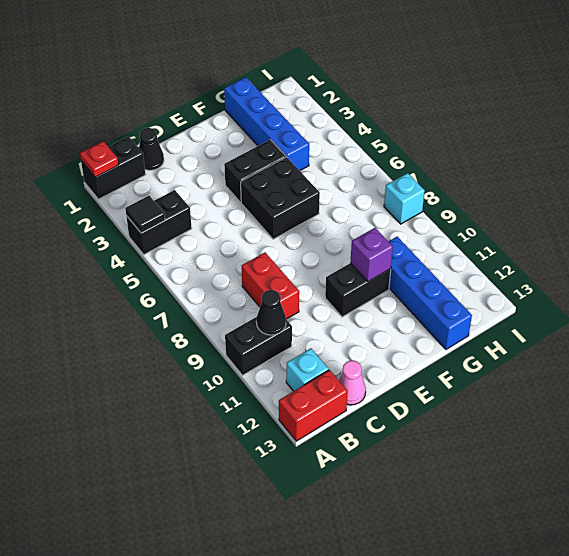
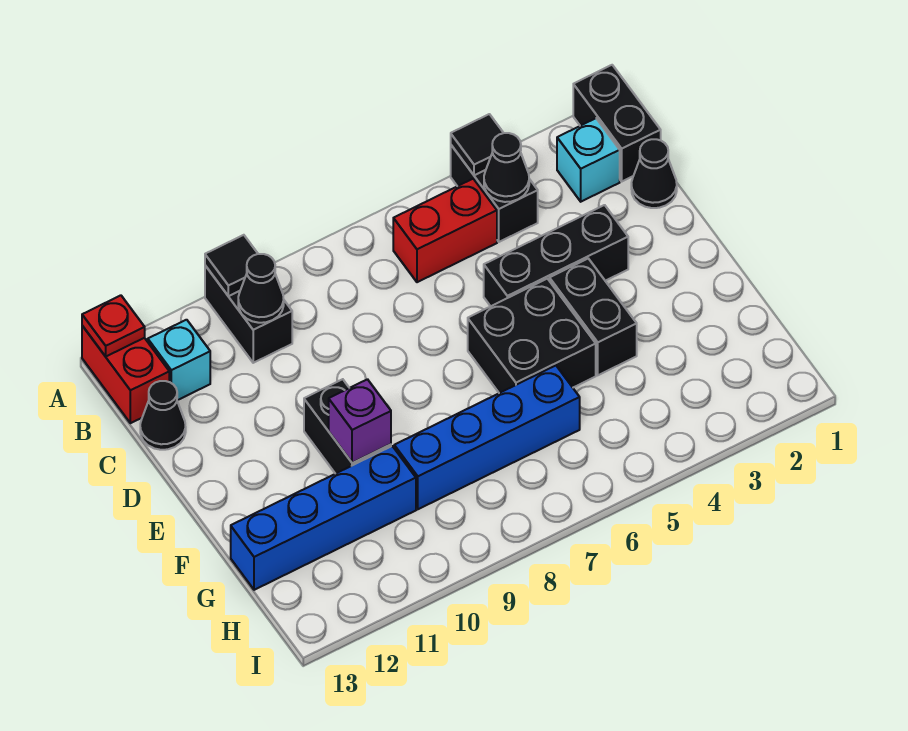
red plate A1 level 2 -> red plate A13 level 2
none -> black tile A10 level 2
none -> black cone B4 level 2
red brick C8:C9 level 1 -> red brick B5:B6 level 1
pink cone C13 level 1 -> black cone C13 level 1
none -> black brick D3:D5 level 1
blue brick G1:G4 level 1 -> blue brick G6:G9 level 1
cyan brick I8 level 1 -> cyan brick B2 level 1

